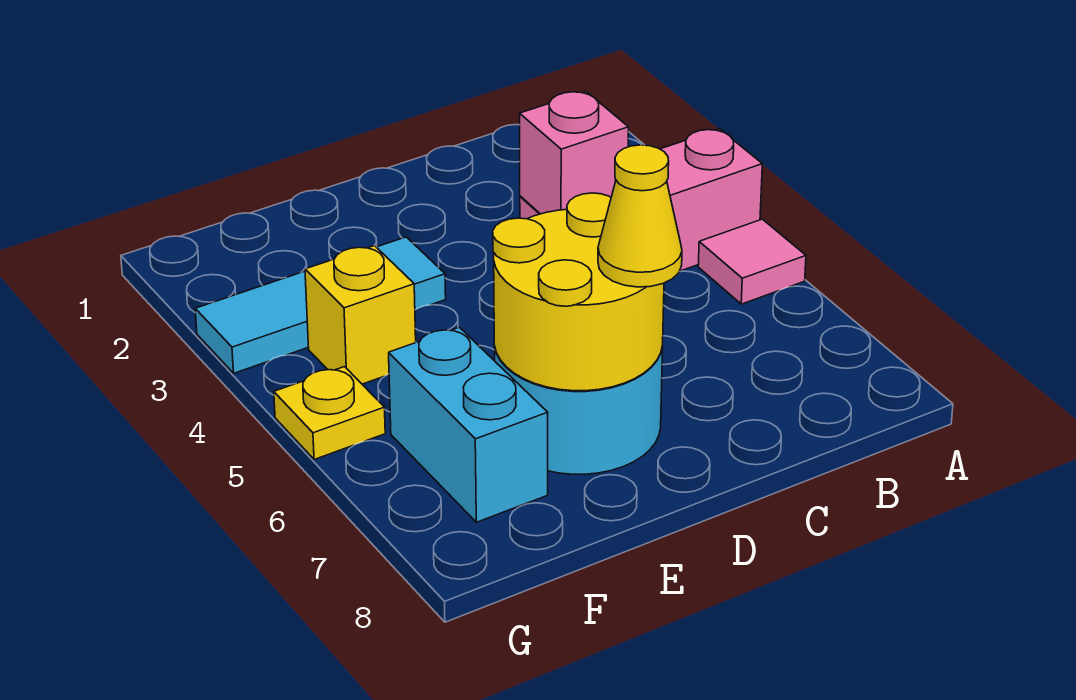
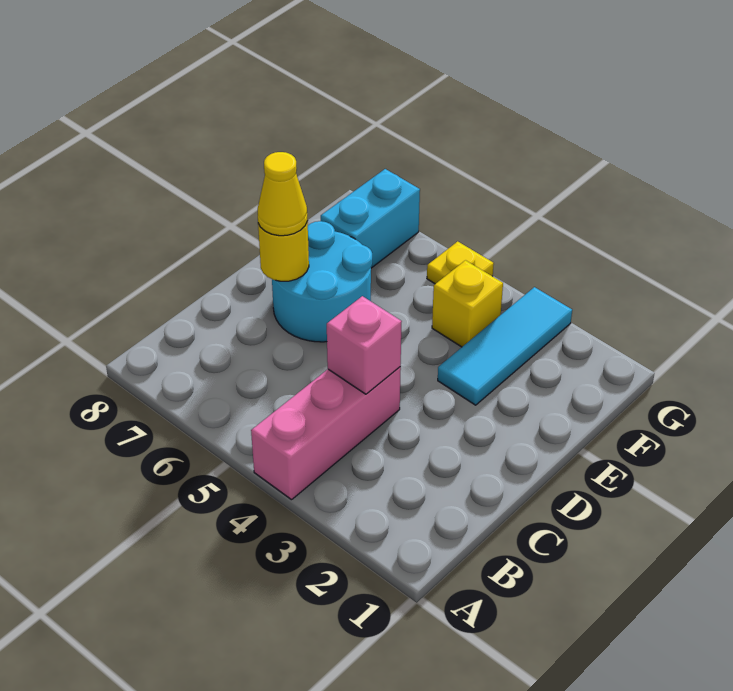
pink tile A5 level 1 -> none
yellow round brick D6:E7 level 2 -> yellow round brick D7 level 2
cyan brick F6:F7 level 1 -> cyan brick F7:G7 level 1

